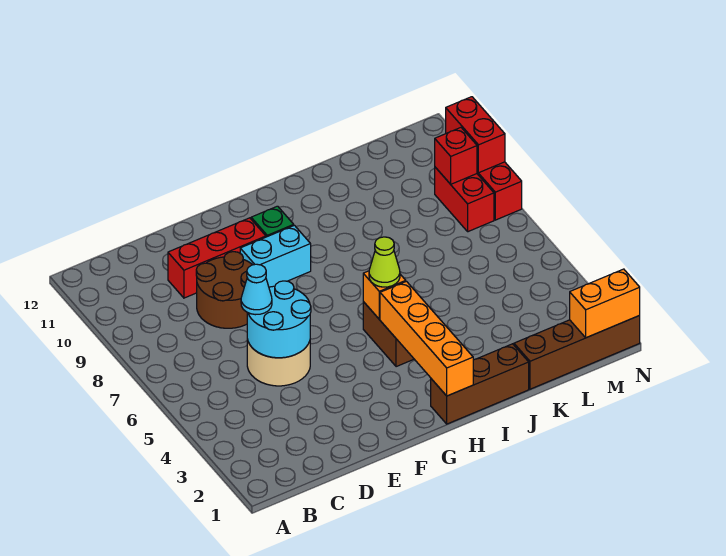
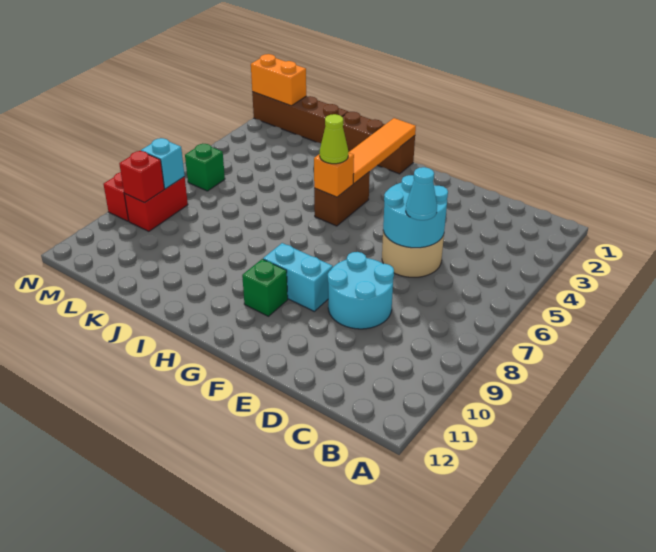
brown round brick D8:E9 level 1 -> cyan round brick D8:E9 level 1
red brick D10:F10 level 1 -> none
orange brick H1:H4 level 2 -> orange tile H1:H4 level 2
none -> green brick M6 level 1
none -> cyan brick M8 level 2
red brick N9:N10 level 2 -> none

